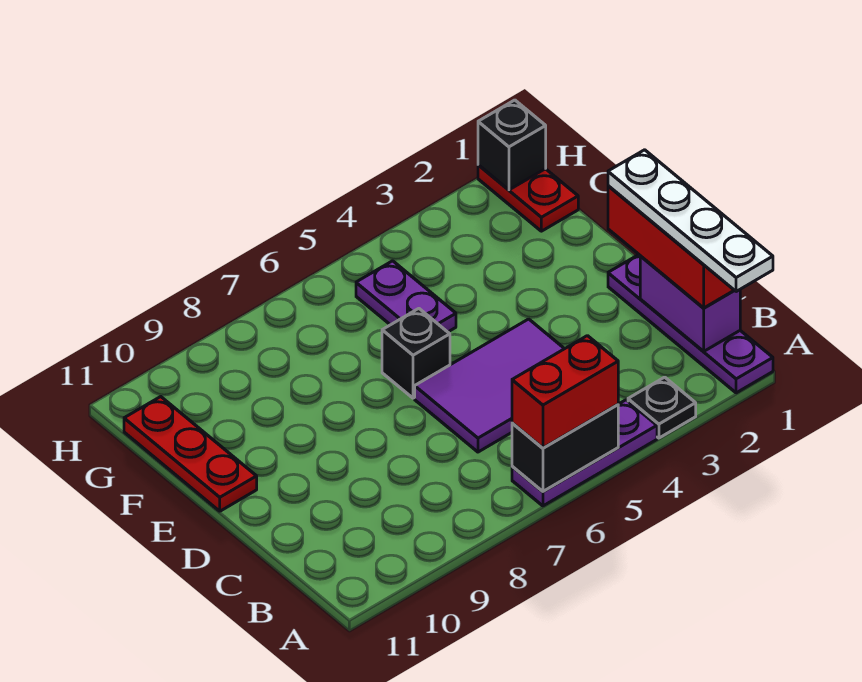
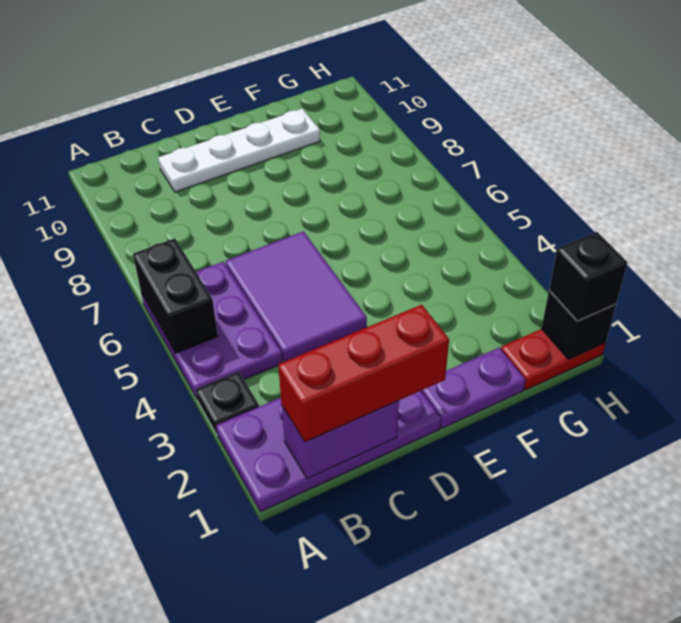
purple plate A1:D1 level 1 -> purple plate A1:D2 level 1
white plate A1:D1 level 4 -> white plate C10:F10 level 1
purple plate A4:A6 level 1 -> purple plate A4:B6 level 1
red brick A5:A6 level 3 -> none
black brick E6 level 1 -> black brick H1 level 3
red plate E11:G11 level 1 -> none
purple plate F5:G5 level 1 -> purple plate E1:F1 level 1

